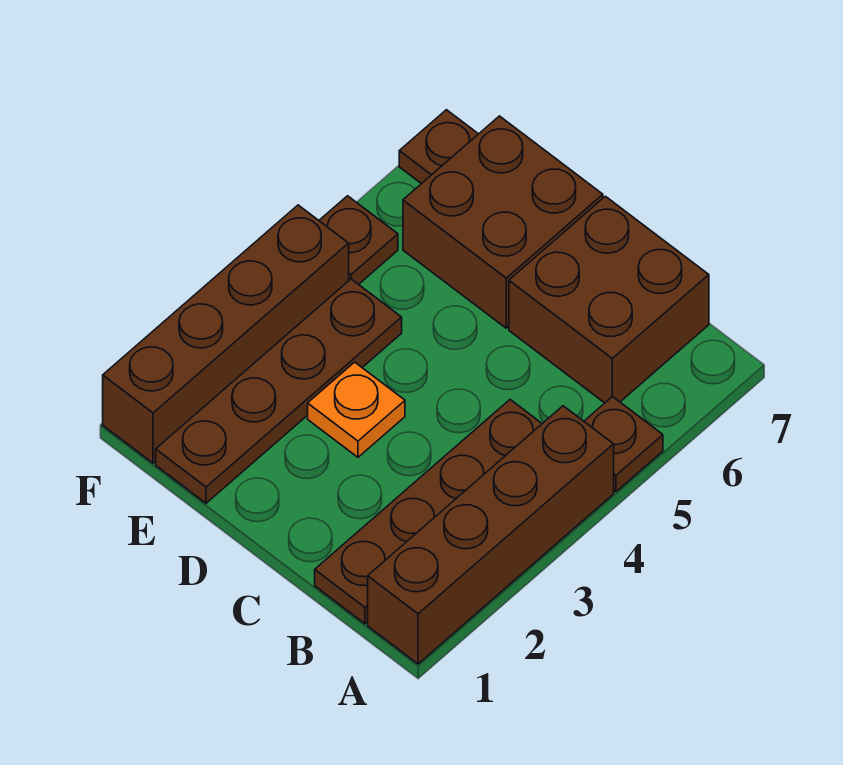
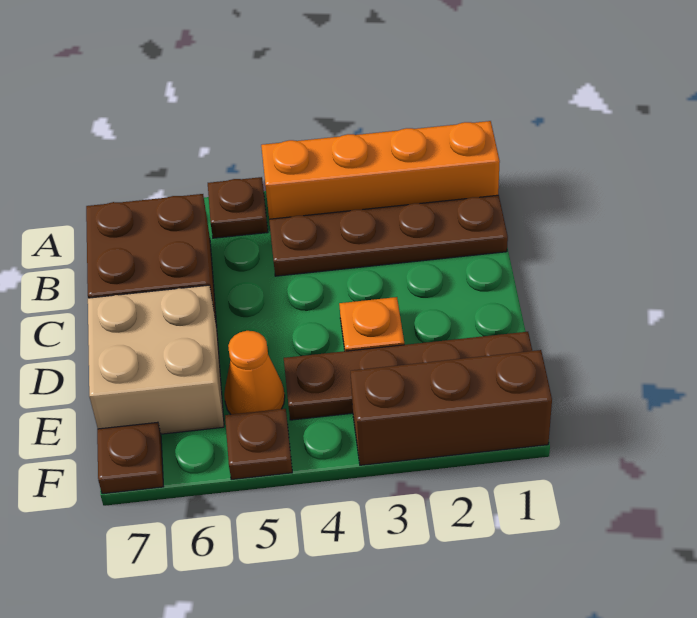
brown brick A1:A4 level 1 -> orange brick A1:A4 level 1
brown brick D6:E7 level 1 -> tan brick D6:E7 level 1
none -> orange cone E5 level 1
brown brick F1:F4 level 1 -> brown brick F1:F3 level 1

